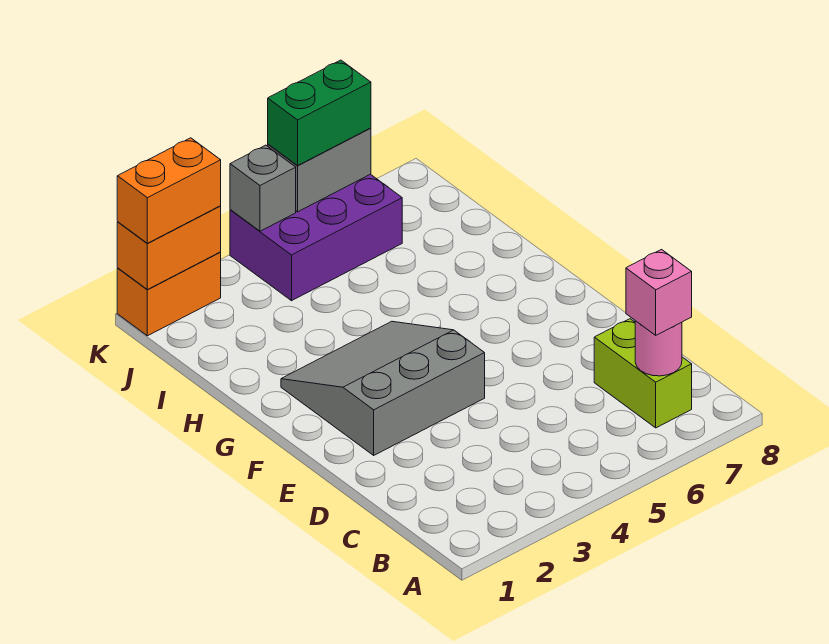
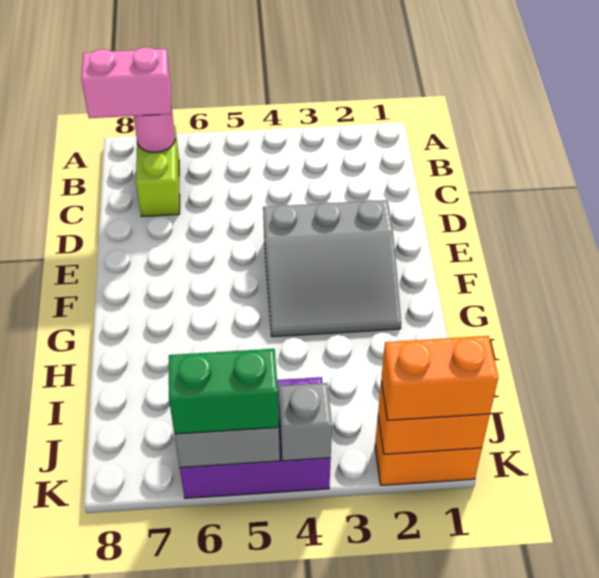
pink brick B7 level 3 -> pink brick B7:B8 level 3

